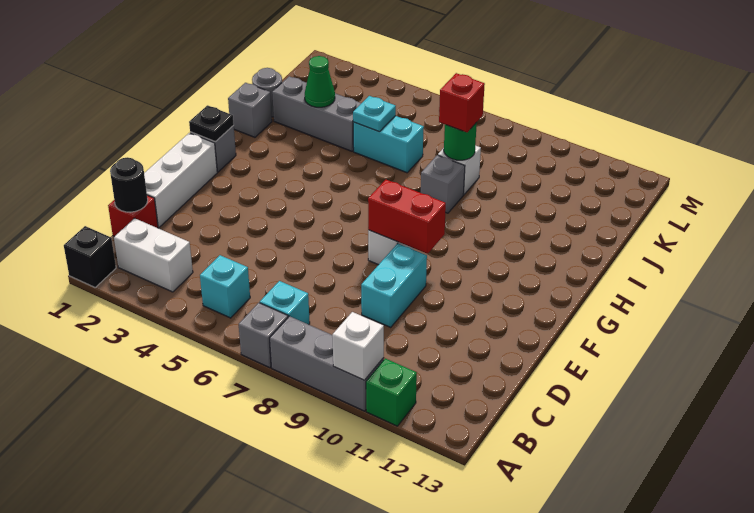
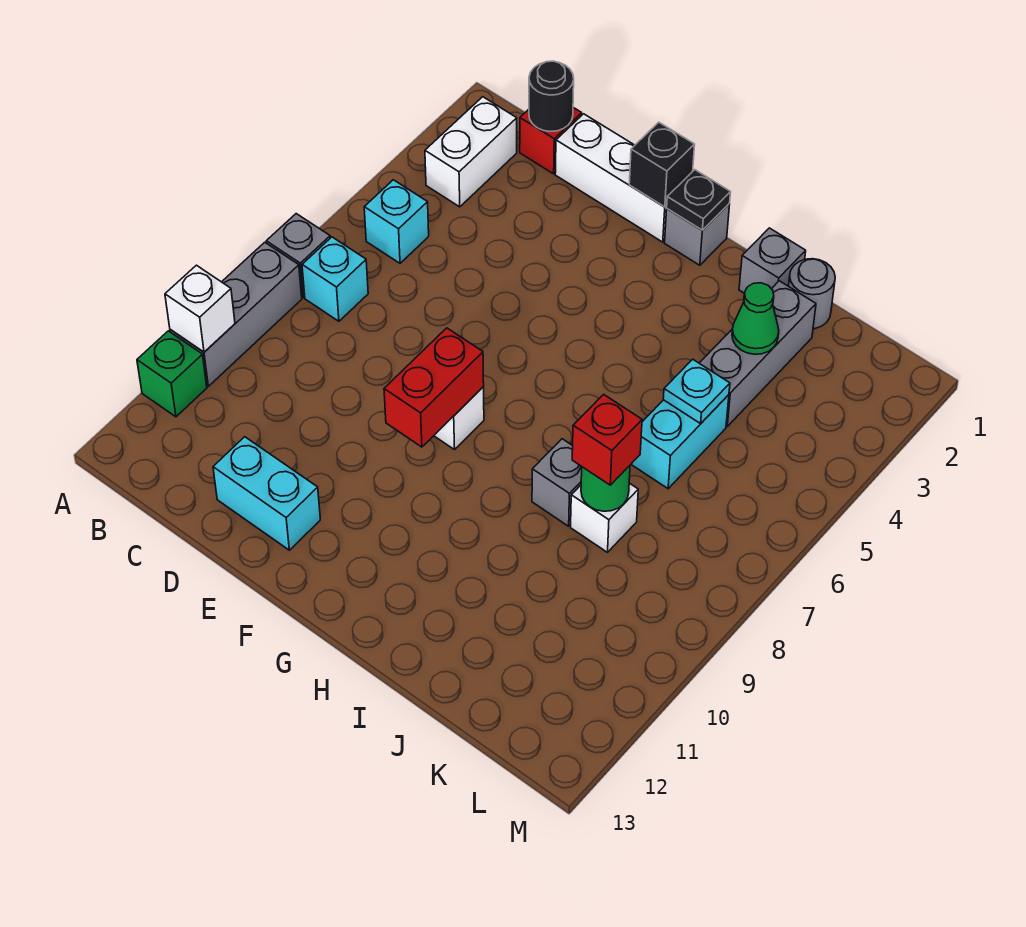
black brick A1 level 1 -> black brick F1 level 2
cyan brick D9:E9 level 1 -> cyan brick D12:E12 level 1

